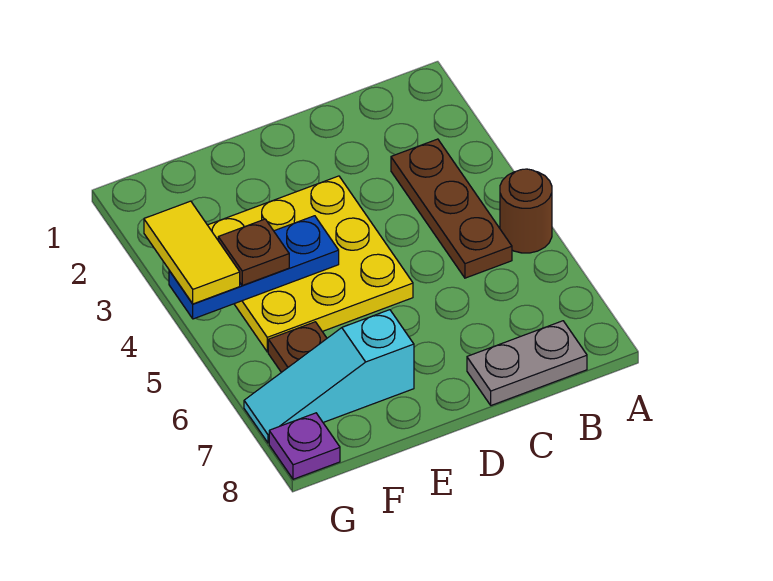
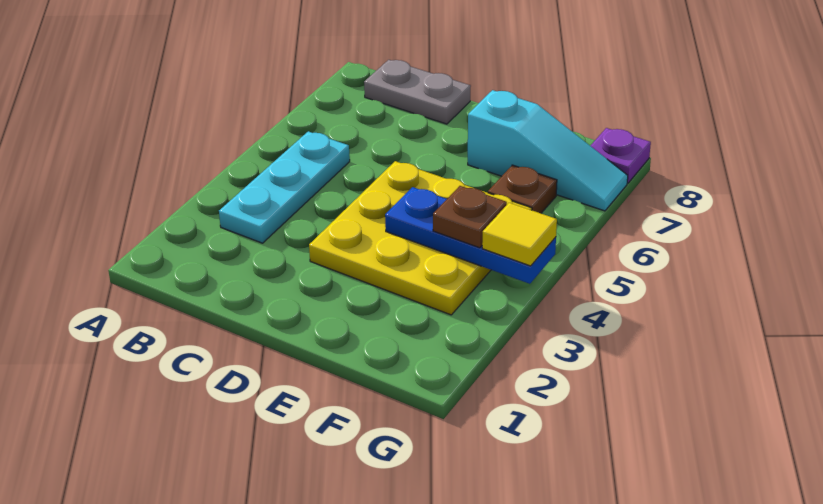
brown round brick A5 level 1 -> none
brown plate B3:B5 level 1 -> cyan plate B3:B5 level 1
yellow tile G3:G4 level 3 -> yellow tile G4 level 3

